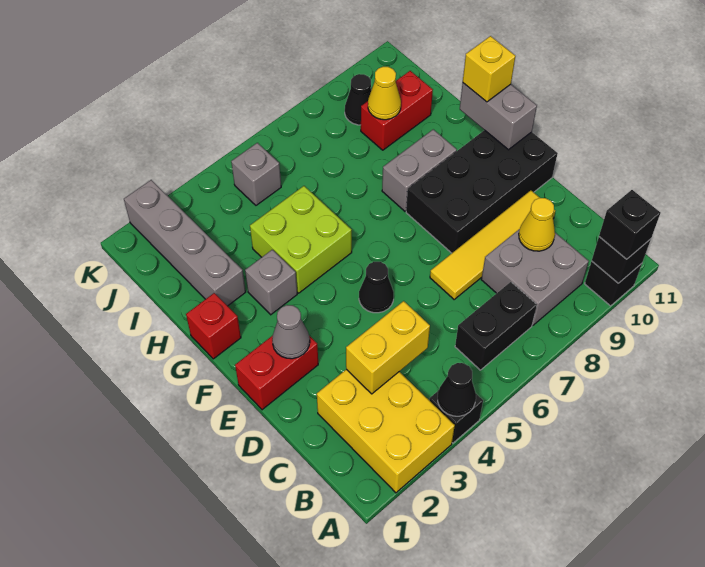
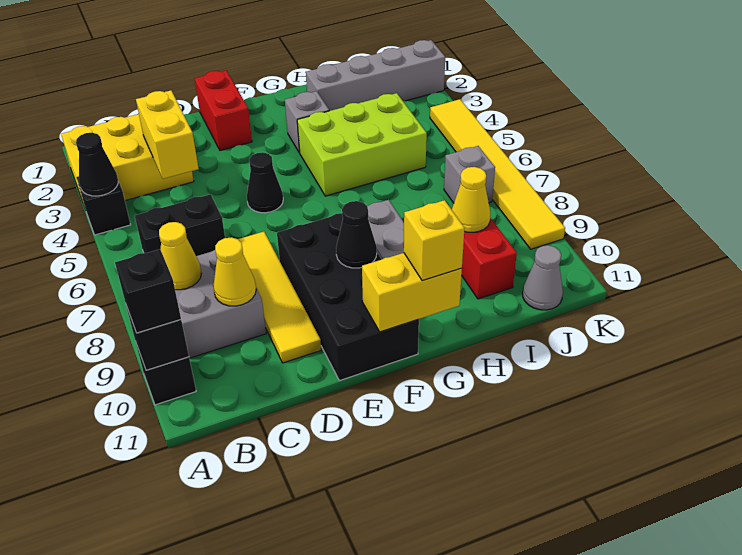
black brick B6:B7 level 1 -> black brick B6:C6 level 1
none -> yellow cone B8 level 2
grey cone E2 level 2 -> grey cone J11 level 1
grey brick F11:G11 level 2 -> yellow brick F11:G11 level 2
red brick G1 level 1 -> none
lime brick G4:H5 level 1 -> lime brick G4:I5 level 1
grey brick J5 level 1 -> grey brick J7 level 1
black cone J9 level 1 -> black cone F9 level 2
none -> yellow tile K4:K9 level 1

